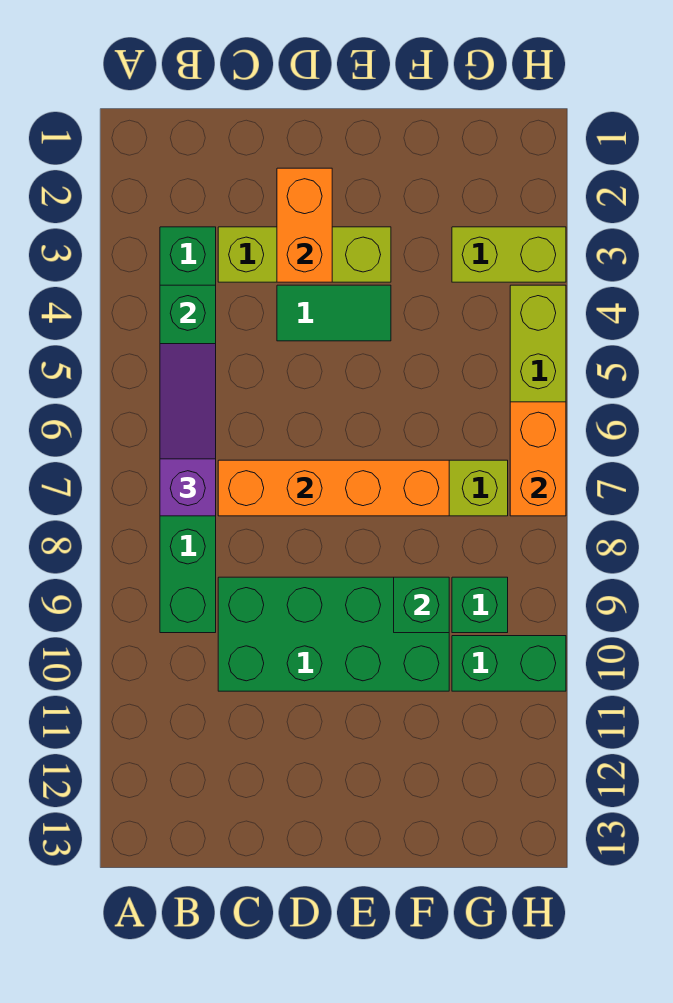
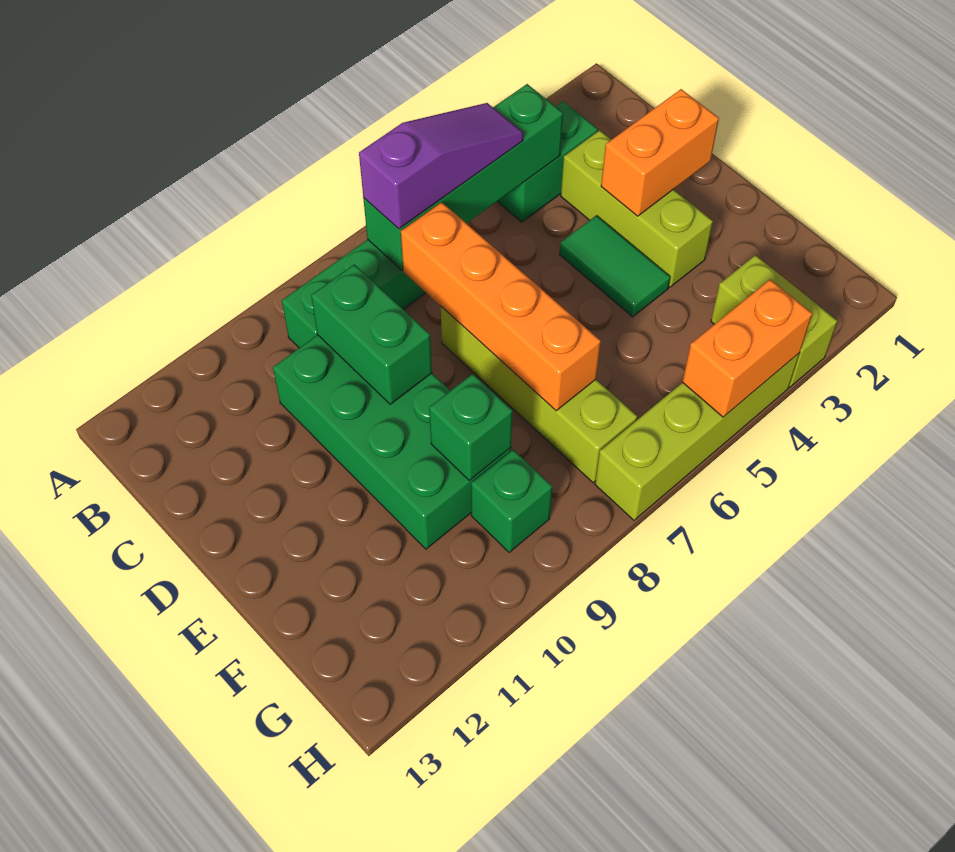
green brick G10:H10 level 1 -> green brick C9:D9 level 2
orange brick H6:H7 level 2 -> orange brick H4:H5 level 2

